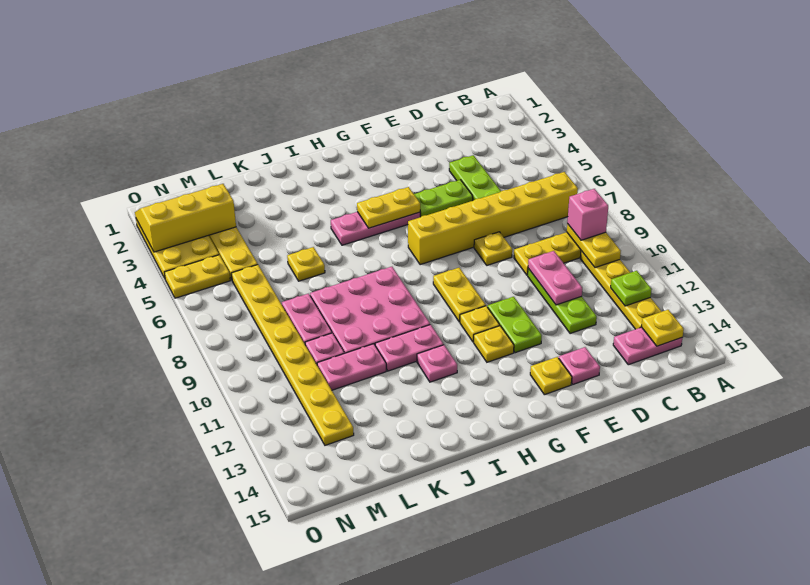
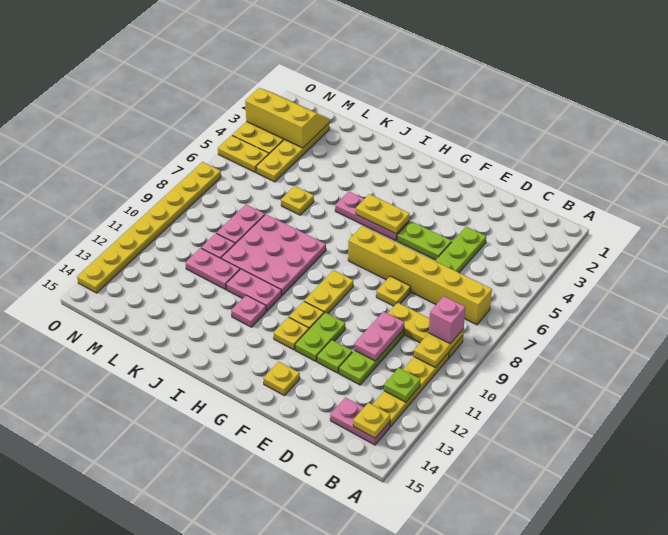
none -> lime plate E12 level 1
pink plate E14 level 1 -> none
yellow plate M6:M13 level 1 -> yellow plate O7:O14 level 1

